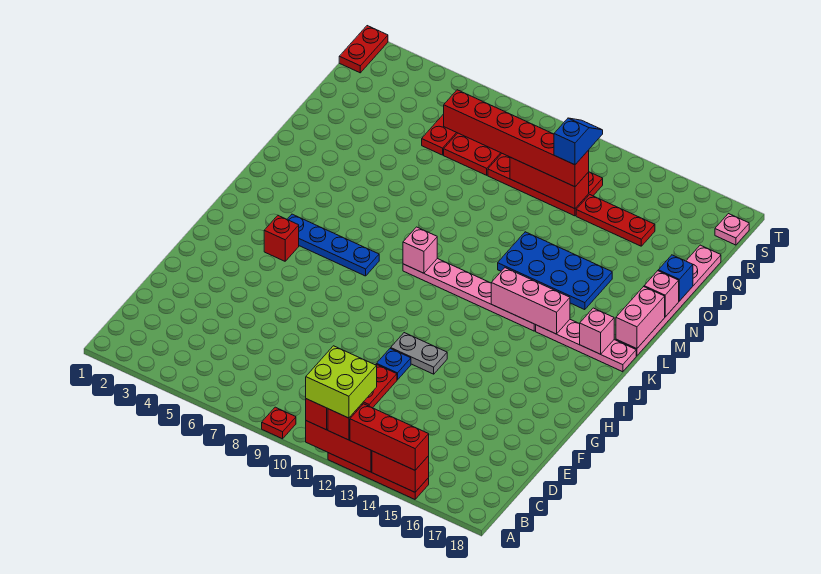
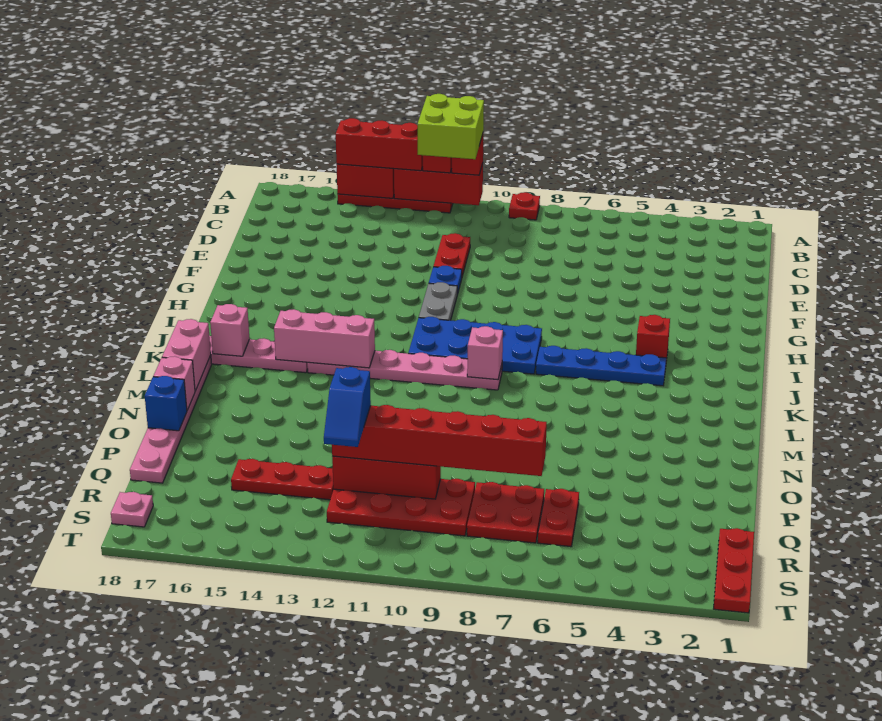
grey plate G11:G12 level 1 -> grey plate G11:H11 level 1
blue plate M12:N15 level 1 -> blue plate I8:J11 level 1
red plate S1:T1 level 1 -> red plate R1:T1 level 1

